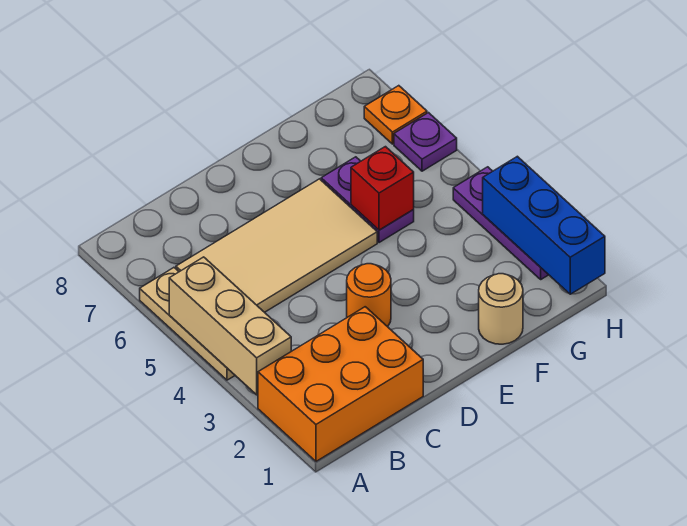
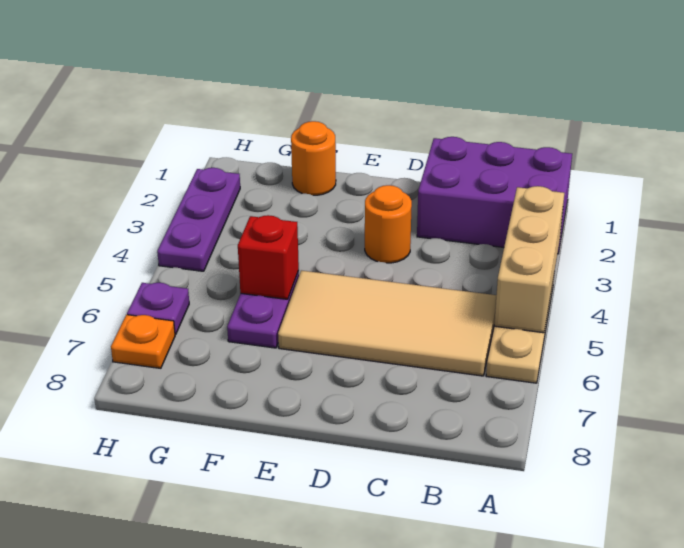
orange brick A1:C2 level 1 -> purple brick A1:C2 level 1
tan round brick F1 level 1 -> orange round brick F1 level 1
blue brick H1:H3 level 2 -> none

